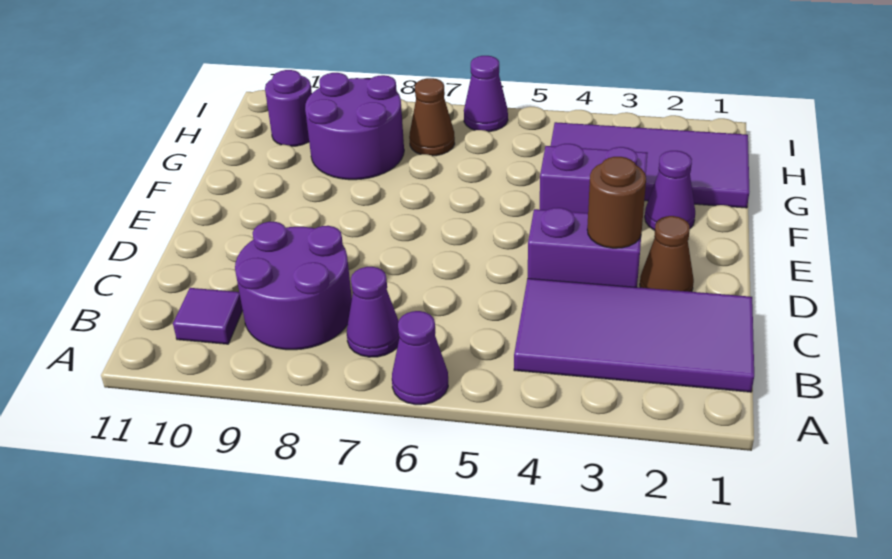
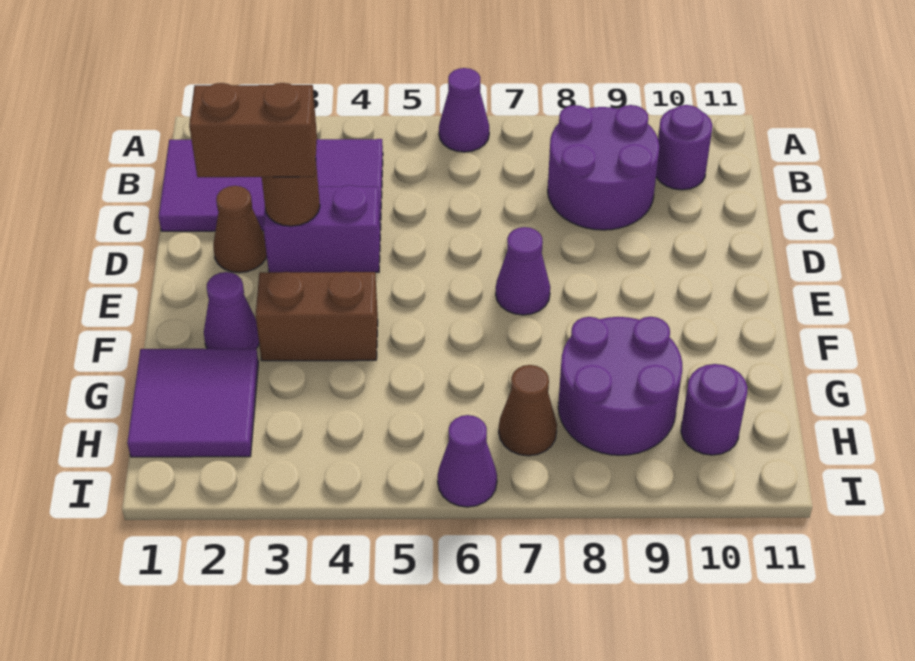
purple cone B7 level 1 -> purple cone E7 level 1
purple tile B10 level 1 -> purple round brick B10 level 1
none -> brown brick D2:D3 level 3
purple brick F3:F4 level 1 -> brown brick F3:F4 level 1
purple tile G1:H4 level 1 -> purple tile G1:H2 level 1

